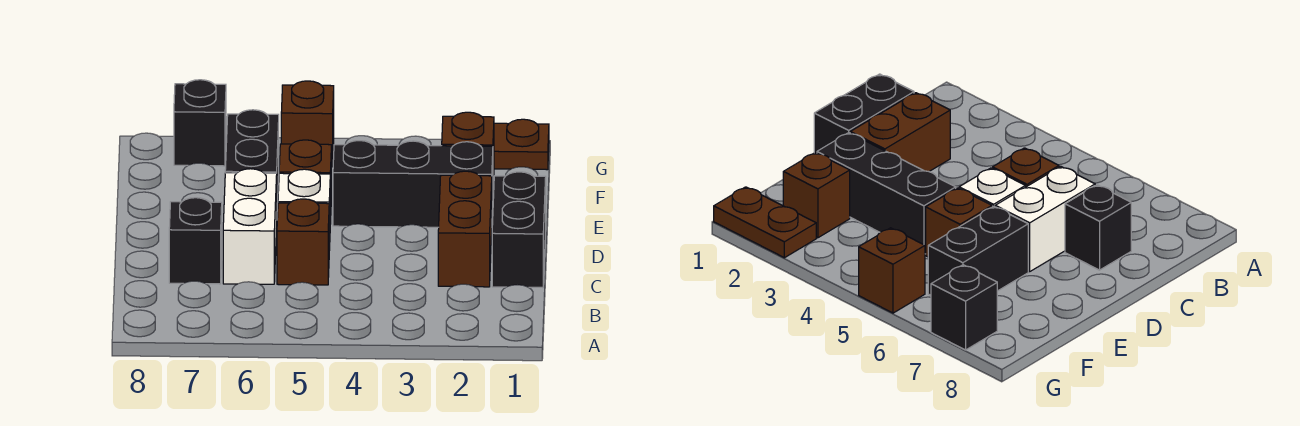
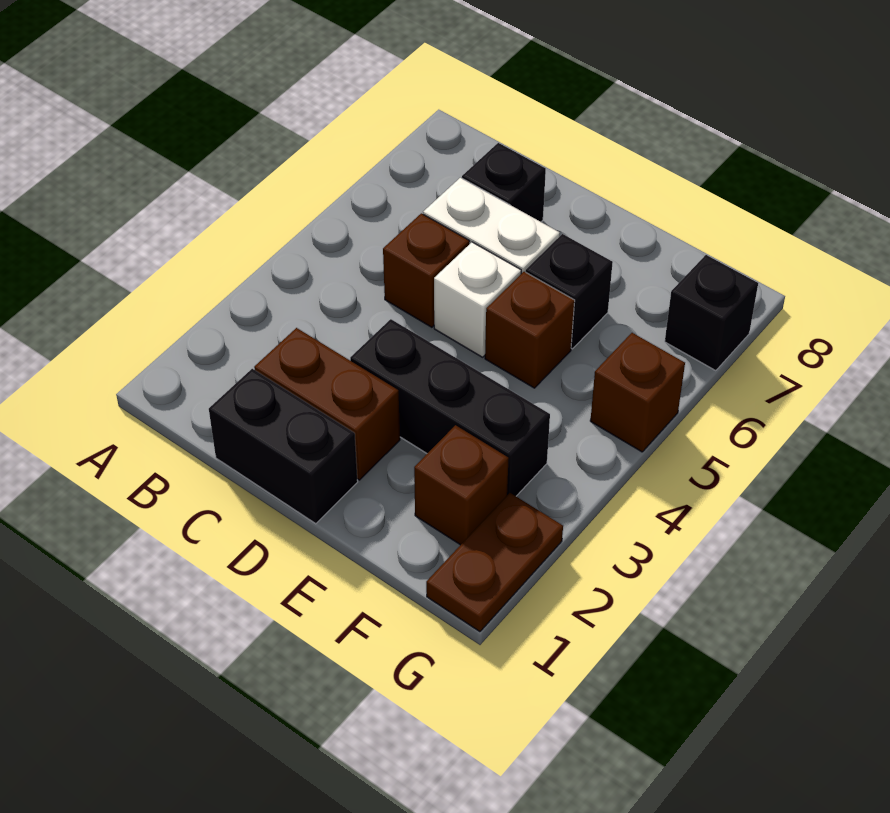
black brick E2:E4 level 1 -> black brick D3:F3 level 1
black brick E6:F6 level 1 -> black brick E6 level 1

